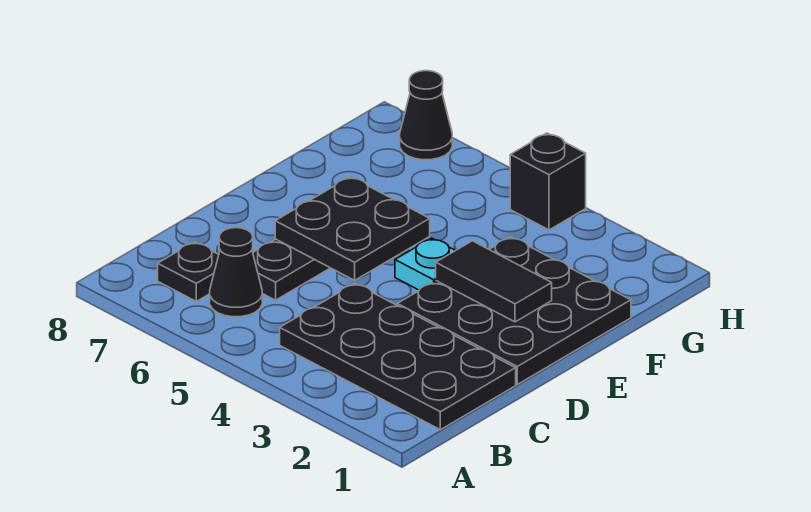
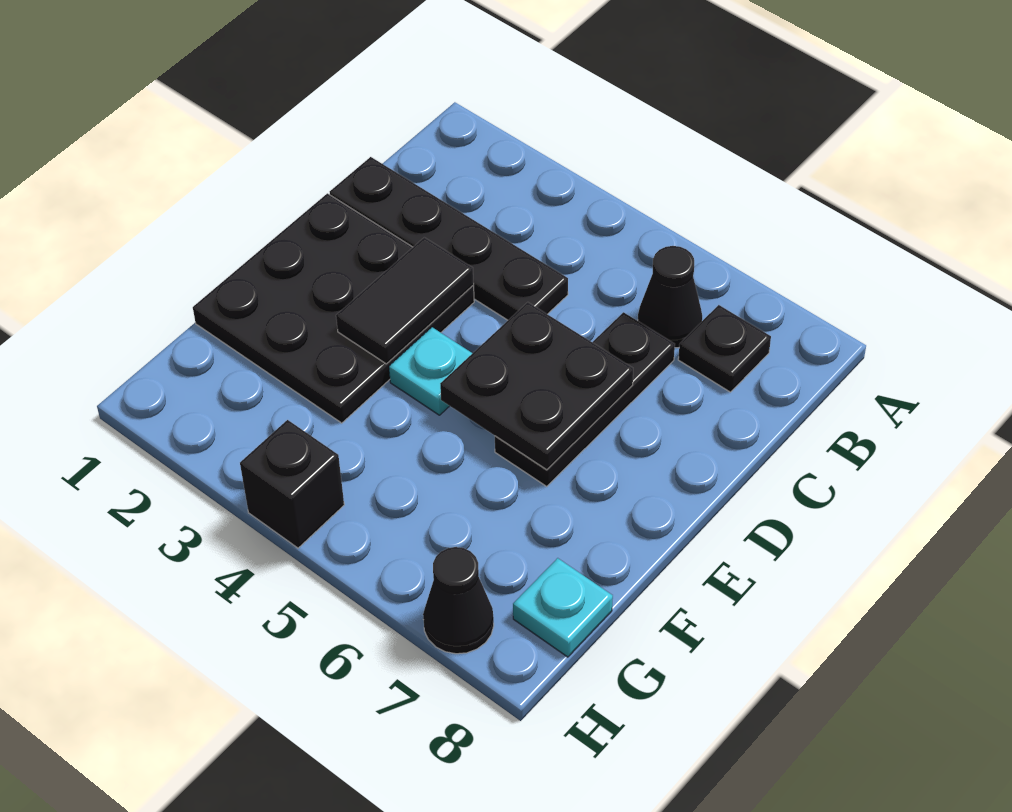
black plate B1:C4 level 1 -> black plate C1:C4 level 1
black tile E2:E3 level 2 -> black tile D3:E3 level 2
none -> cyan plate G8 level 1

